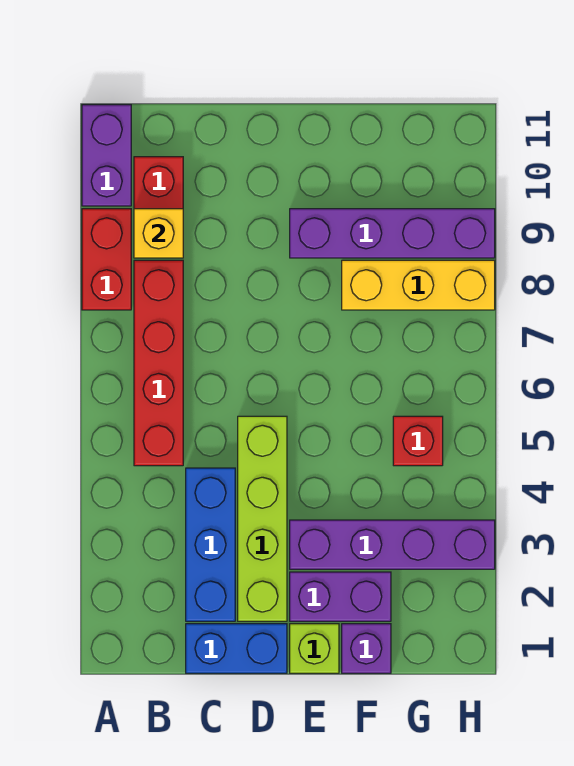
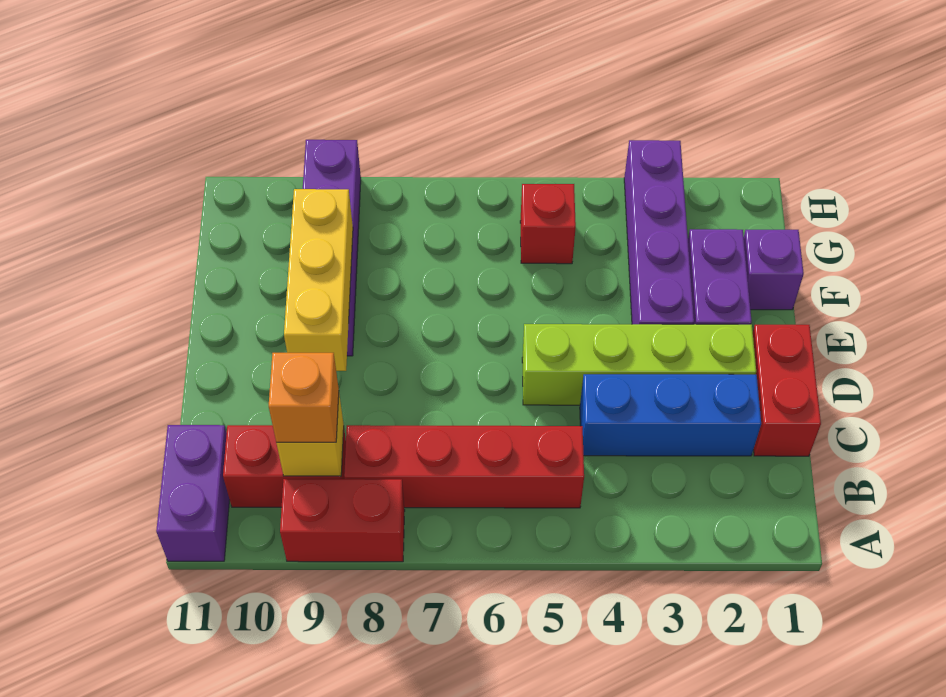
purple brick A10:A11 level 1 -> purple brick A11:B11 level 1
none -> orange brick B9 level 3
blue brick C1:D1 level 1 -> red brick C1:D1 level 1
lime brick E1 level 1 -> none
yellow brick F8:H8 level 1 -> yellow brick D9:F9 level 2

